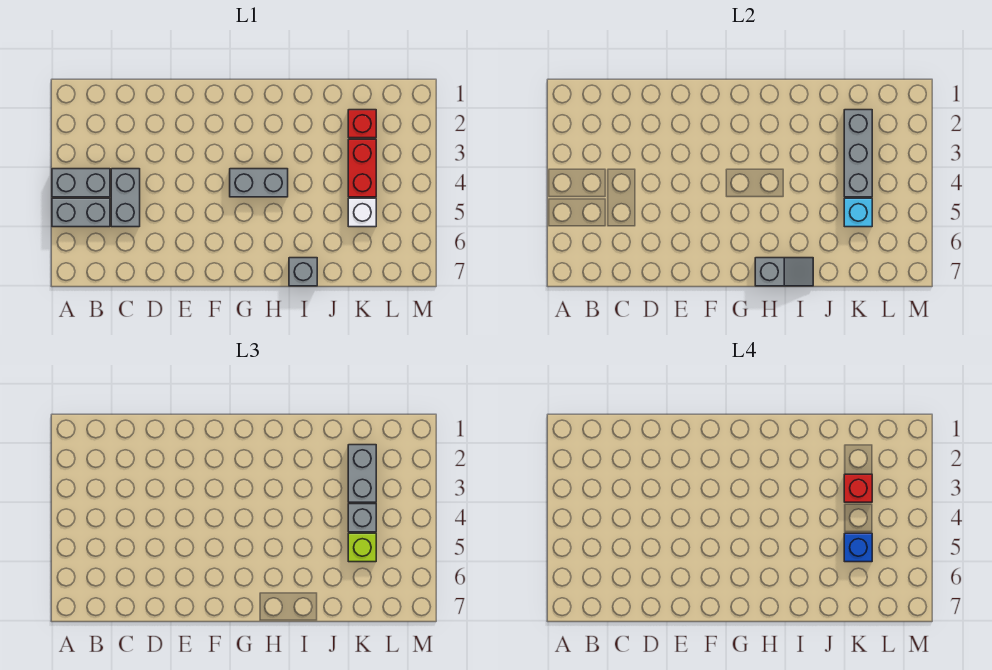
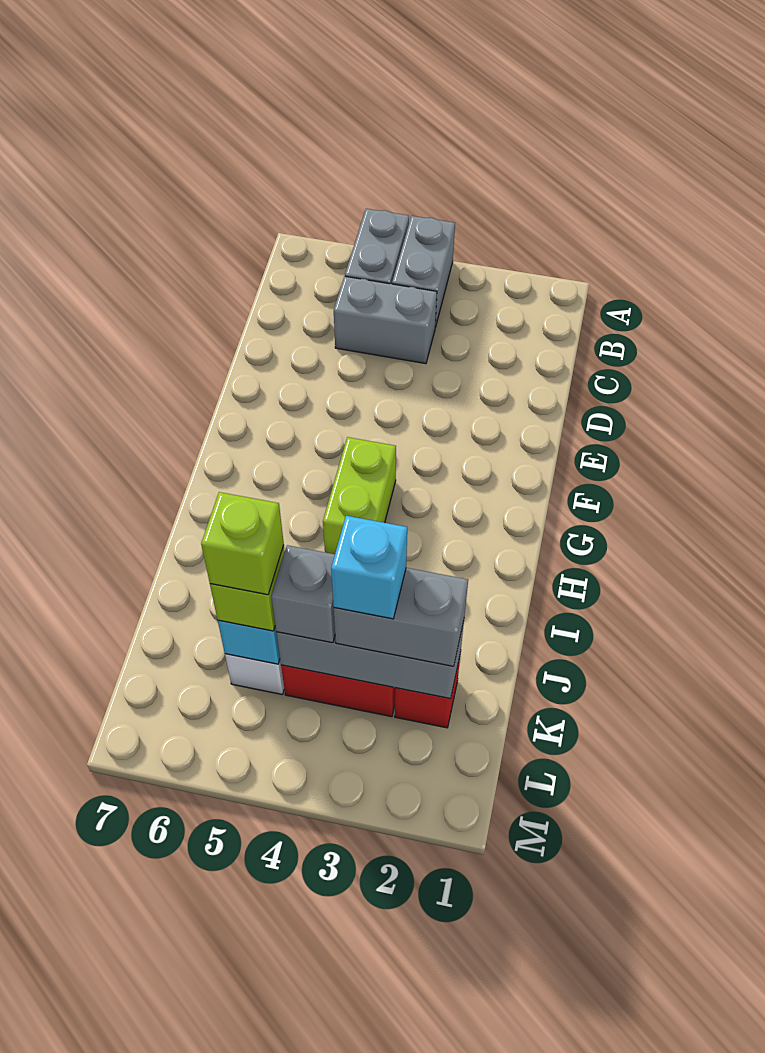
grey brick G4:H4 level 1 -> lime brick G4:H4 level 1
grey slope H7:I7 level 2 top H -> none
grey brick I7 level 1 -> none
red brick K3 level 4 -> cyan brick K3 level 4
blue brick K5 level 4 -> lime brick K5 level 4

